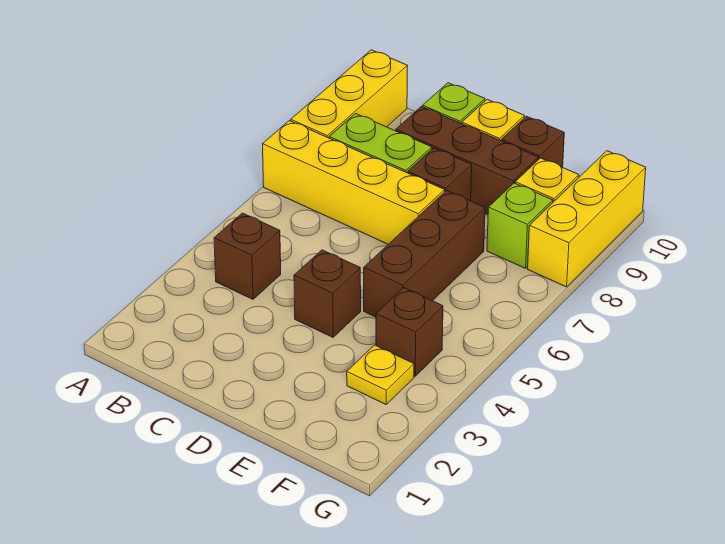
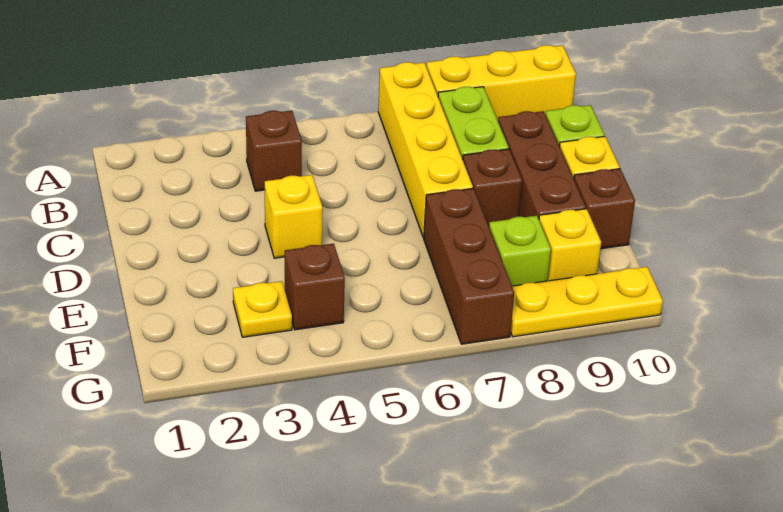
brown brick D4 level 1 -> yellow brick D4 level 1
brown brick E5:E7 level 1 -> brown brick E7:G7 level 1
yellow brick G8:G10 level 1 -> yellow plate G8:G10 level 1

